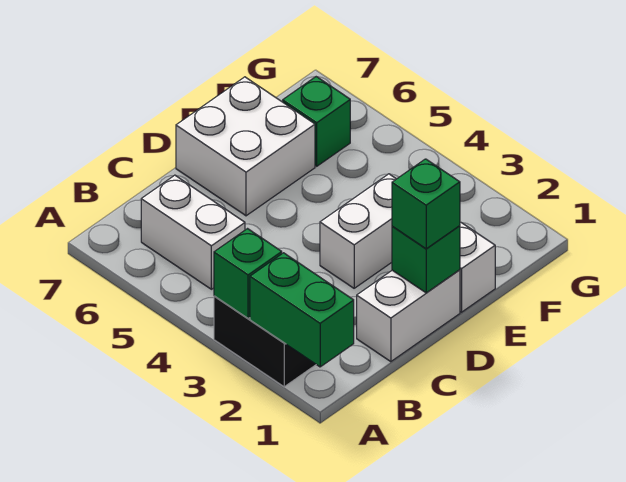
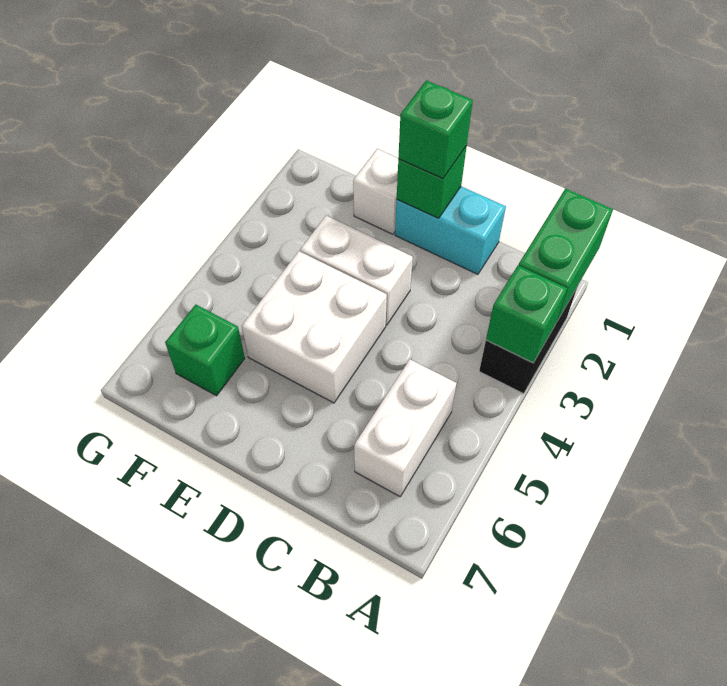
white brick C1:D1 level 1 -> cyan brick C1:D1 level 1
white brick D6:E7 level 1 -> white brick D4:E5 level 1

